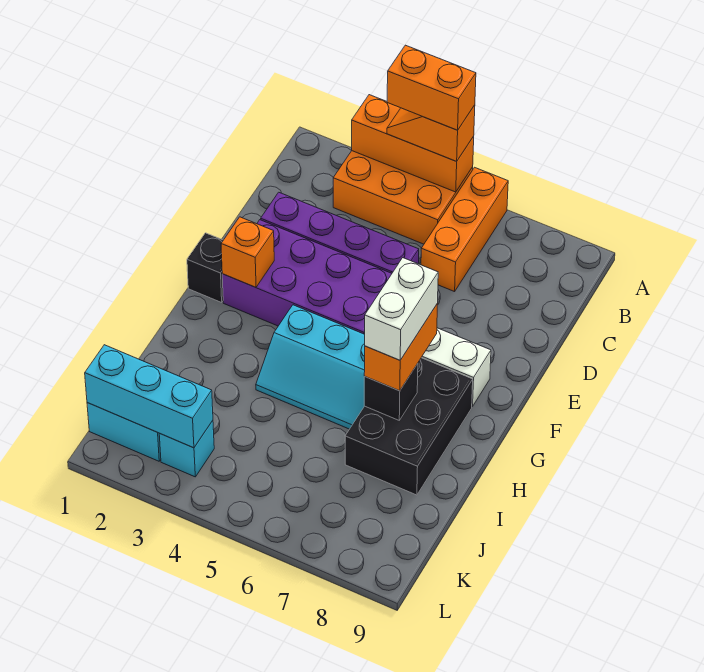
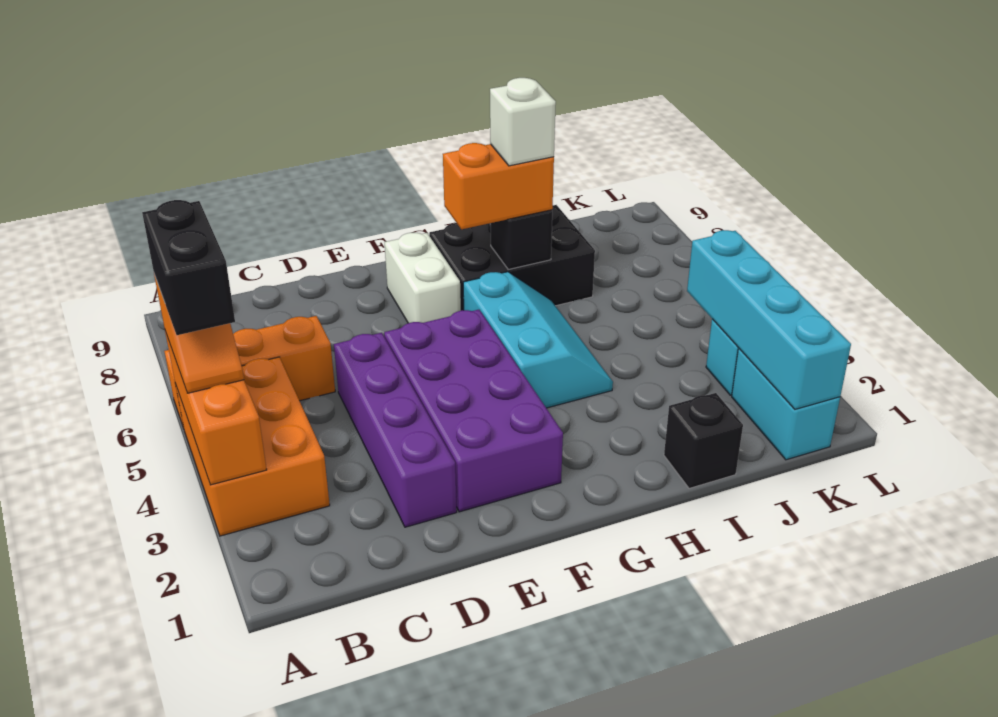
orange brick A4:A5 level 4 -> black brick A4:A5 level 4
black brick F1 level 1 -> black brick I1 level 1
orange brick F2 level 2 -> none
white brick G7:H7 level 4 -> white brick H7 level 4
cyan brick K1:K3 level 2 -> cyan brick K1:K4 level 2

